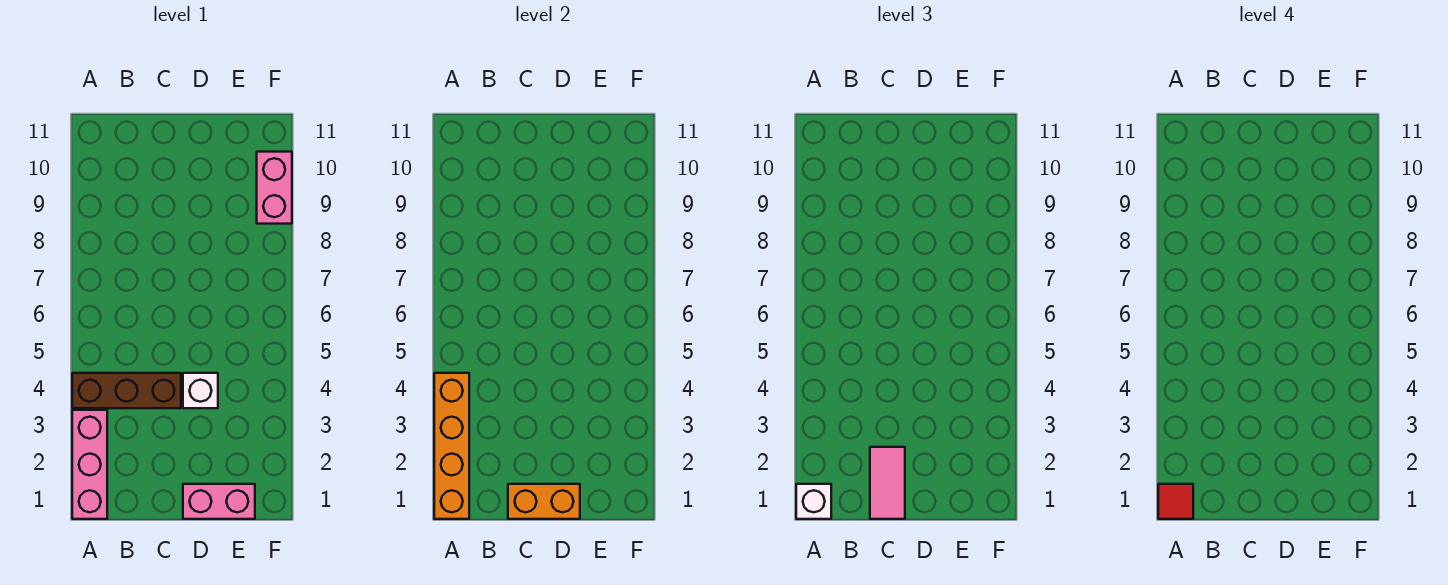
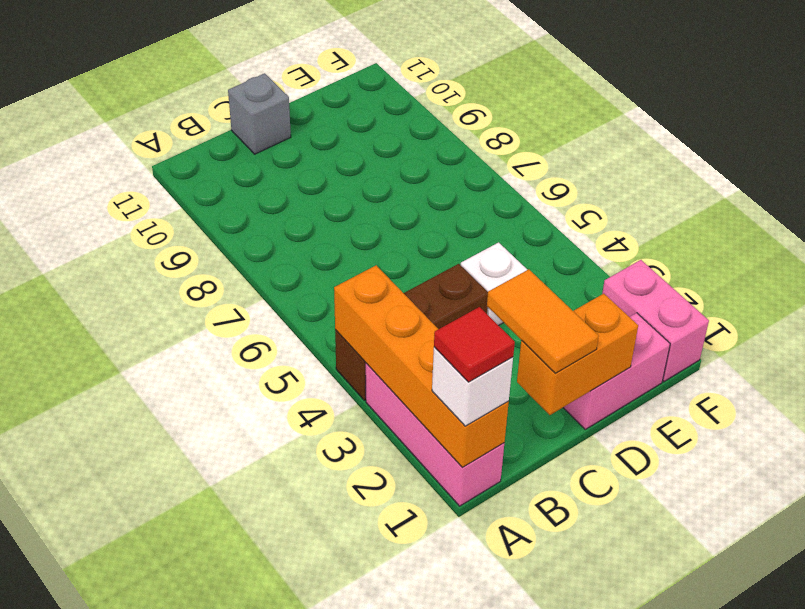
pink tile C1:C2 level 3 -> orange tile C1:C2 level 3
none -> grey brick C11 level 1
pink brick F9:F10 level 1 -> pink brick F1:F2 level 1

